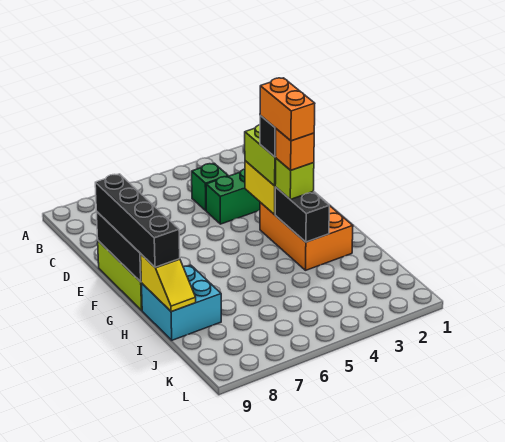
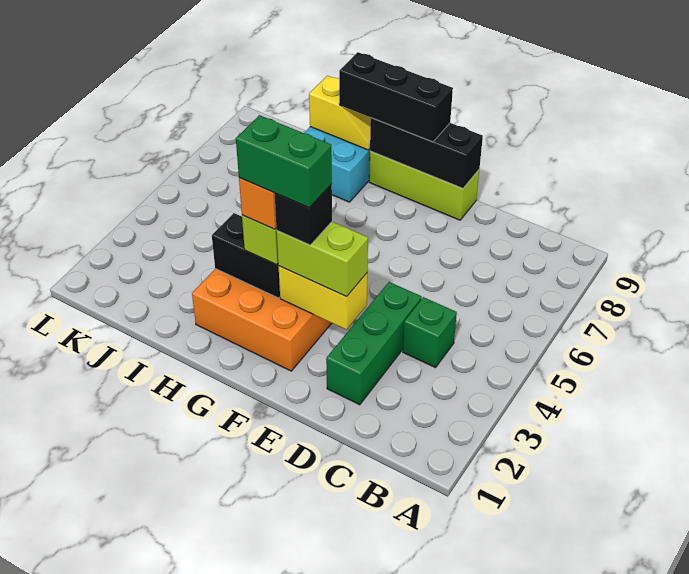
black brick E9:H9 level 3 -> black brick F9:H9 level 3
orange brick F3:G3 level 5 -> green brick F3:G3 level 5
yellow slope H9:I9 level 2 top H -> yellow slope H9:I9 level 2 top I

